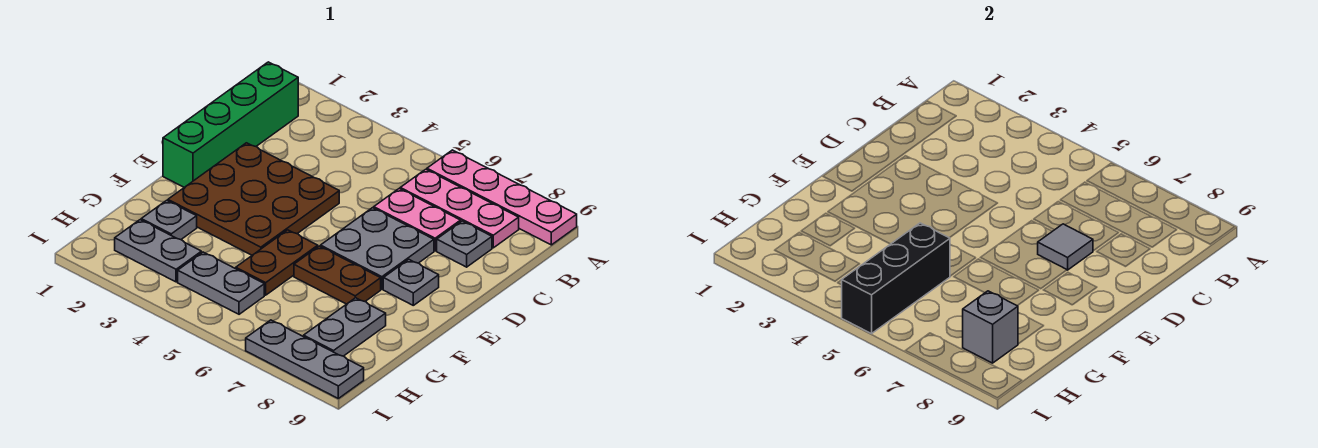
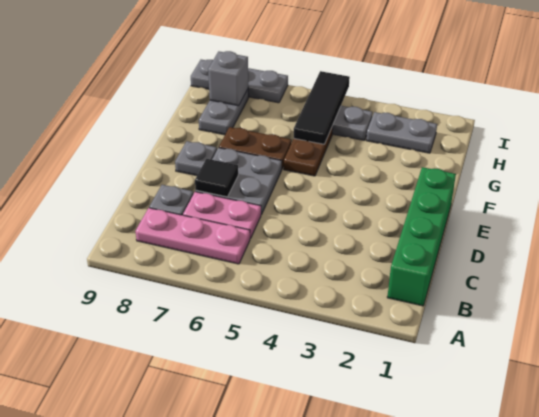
pink plate A6:A9 level 1 -> none
brown plate D2:F4 level 1 -> none
grey tile D7 level 2 -> black tile D7 level 2
grey plate G2 level 1 -> none
black brick G5:I5 level 2 -> black tile G5:I5 level 2

